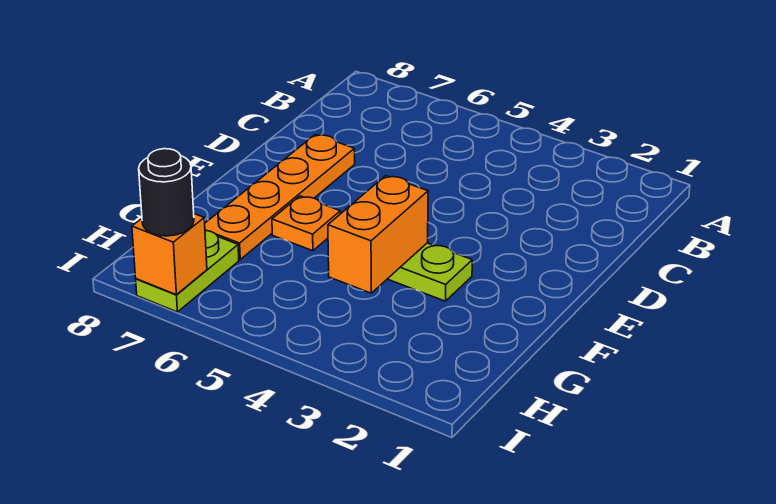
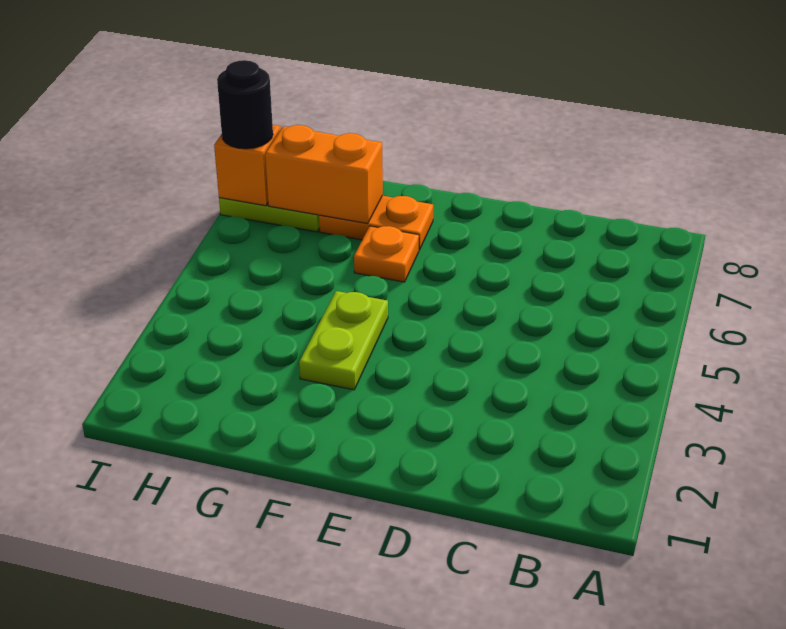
orange plate D7:G7 level 1 -> orange plate F7:G7 level 1
orange brick F4:G4 level 2 -> orange brick G7:H7 level 2

